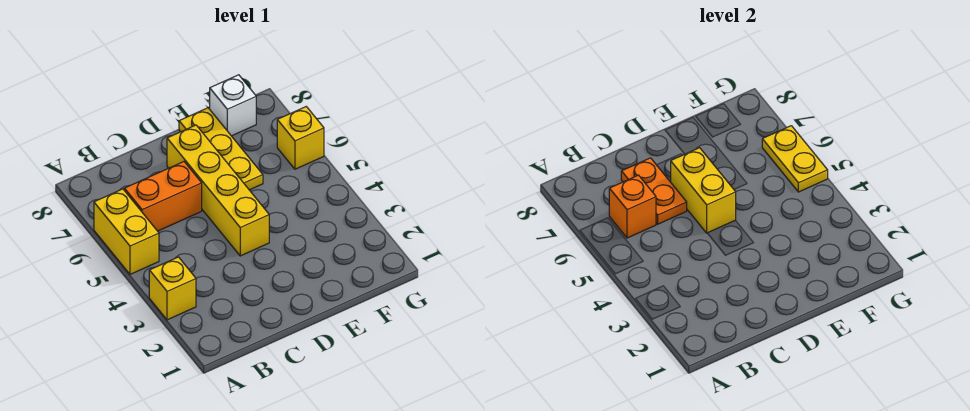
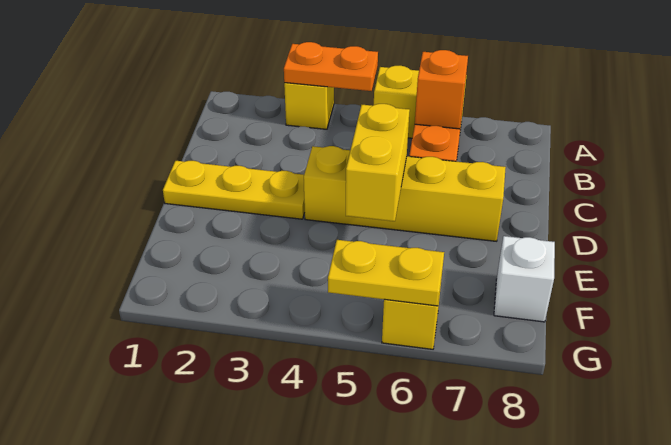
orange plate C6:C7 level 2 -> orange plate A3:A4 level 2
yellow brick D5:D6 level 2 -> yellow brick D5:E5 level 2
yellow plate E6:E8 level 1 -> yellow plate D1:D3 level 1

